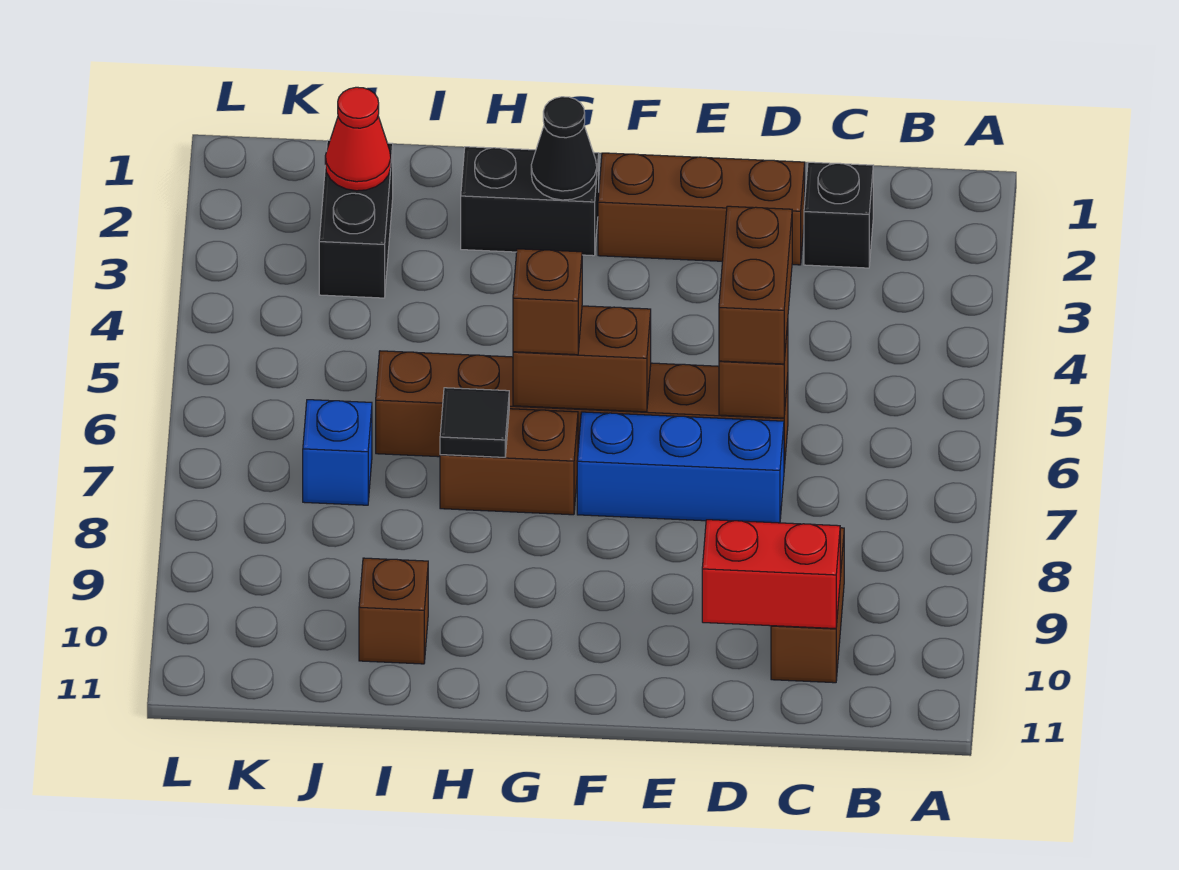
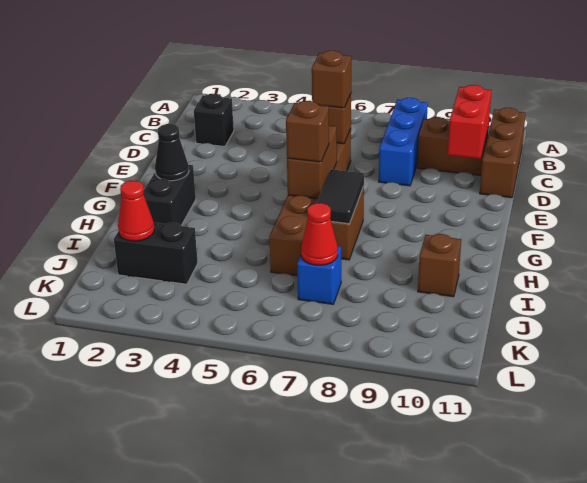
brown brick D2:F2 level 1 -> brown brick B11:D11 level 1
brown brick D5:D6 level 3 -> brown brick D6 level 3
blue brick D7:F7 level 1 -> blue brick B8:D8 level 1
black tile H7 level 2 -> black tile G7:H7 level 2
none -> red cone J7 level 2

